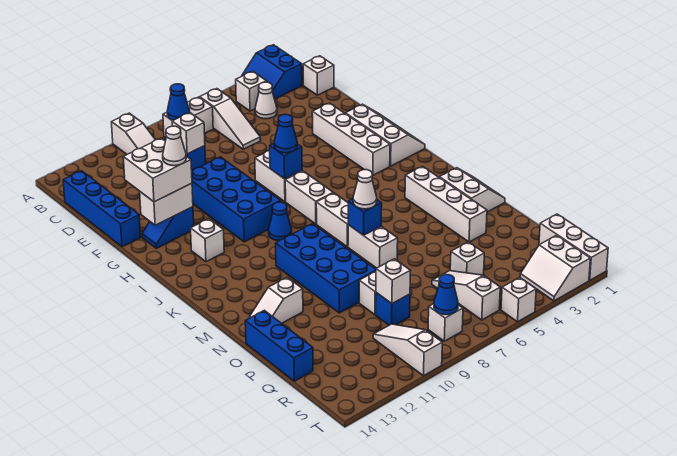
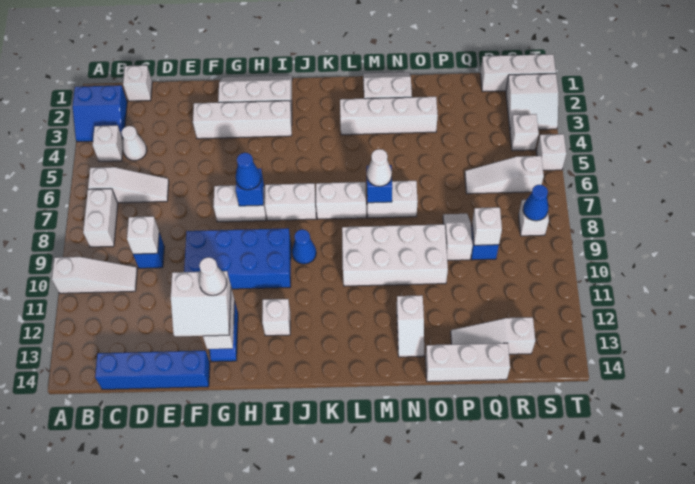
blue cone B8 level 2 -> none
white brick F12:G13 level 3 -> white slope F12:G13 level 3 top 12
blue brick L9:O10 level 1 -> white brick L9:O10 level 1
blue brick O14:Q14 level 1 -> white brick O14:Q14 level 1
white brick Q5 level 1 -> white brick S4 level 1
white slope R10:T10 level 1 top T -> white slope P13:R13 level 1 top R

